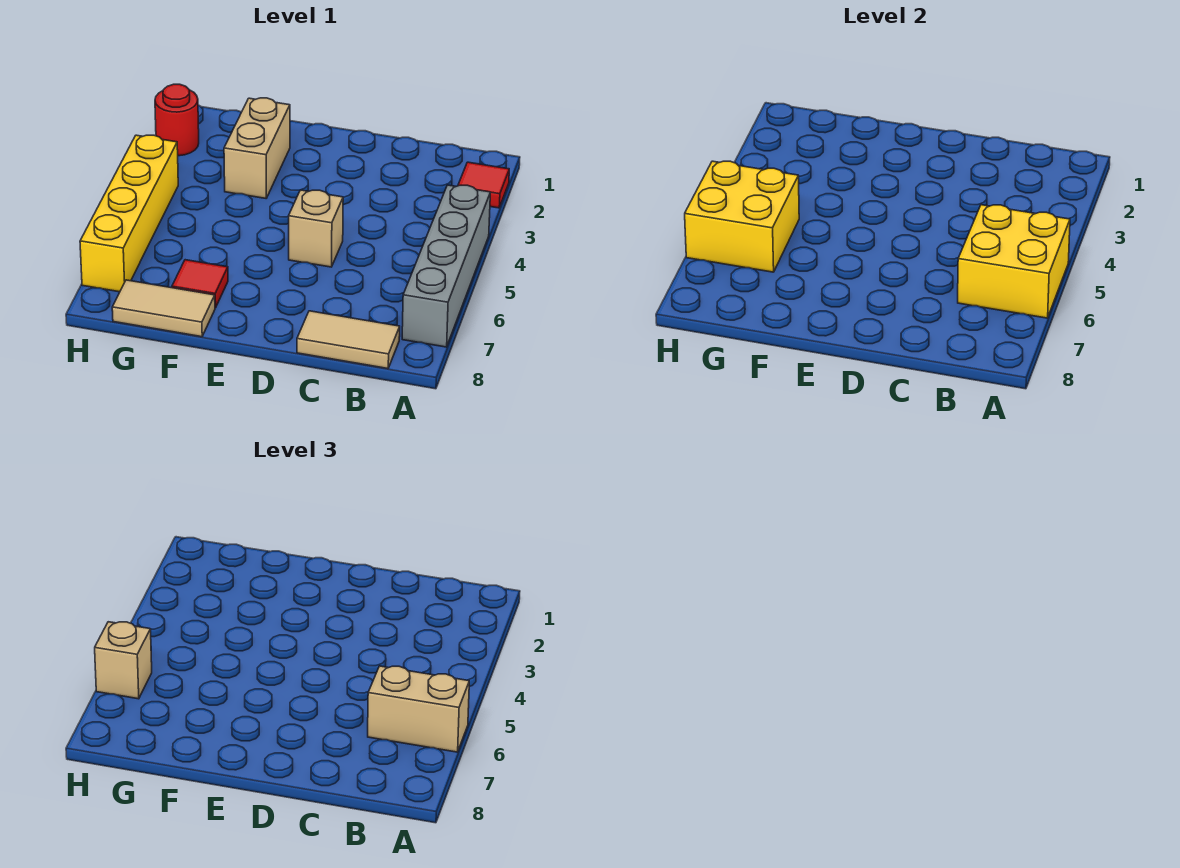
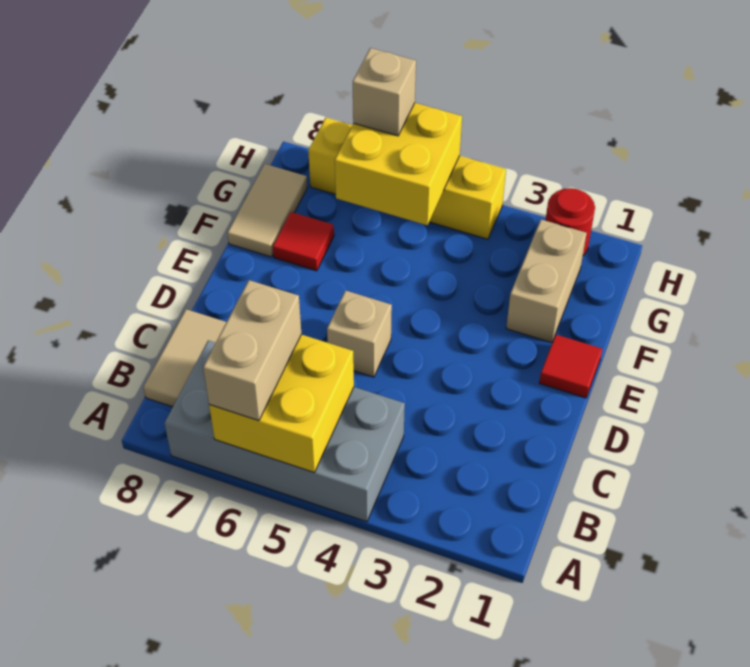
red tile A2 level 1 -> red tile E1 level 1
grey brick A4:A7 level 1 -> grey brick A4:B7 level 1
tan brick F2:F3 level 1 -> tan brick F2:G2 level 1

